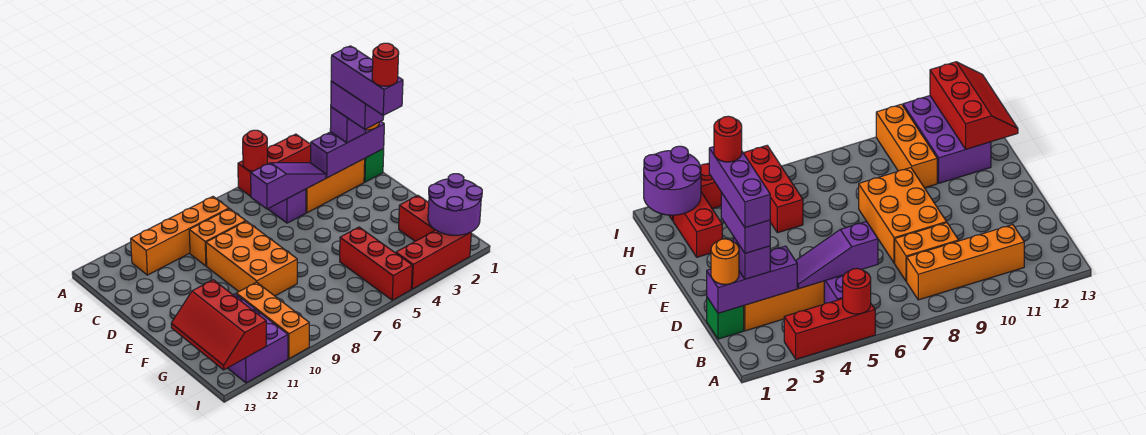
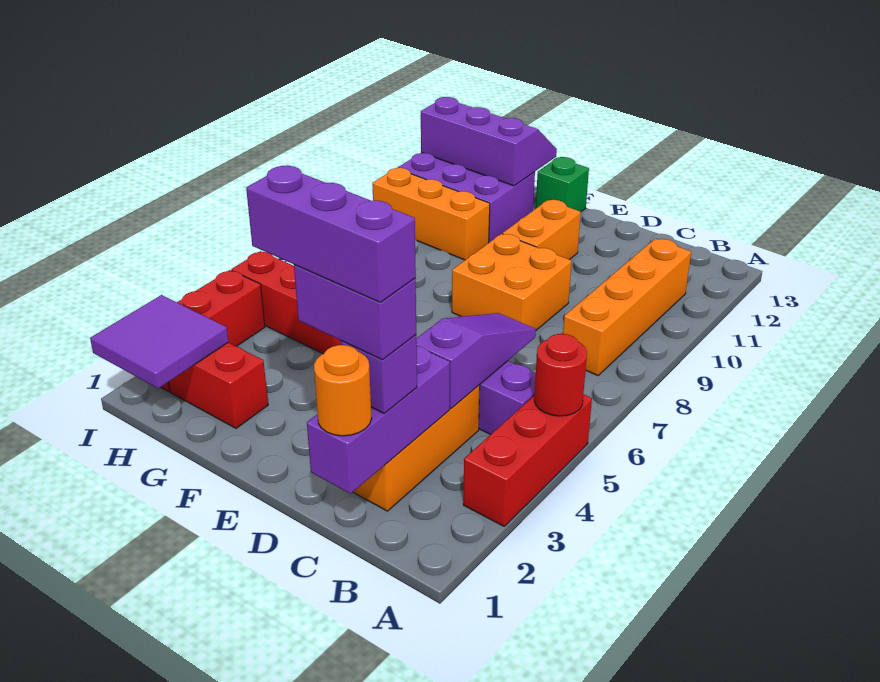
green brick C1 level 1 -> green brick F13 level 1
purple slope C4:C6 level 2 top 6 -> purple slope C4:C6 level 2 top 4
orange brick C8:C9 level 1 -> orange brick E10:E11 level 1
orange brick D8:F9 level 1 -> orange brick D8:E9 level 1
red round brick E2 level 6 -> none
red slope G12:I13 level 2 top 12 -> purple slope G12:I13 level 2 top 12
purple round brick H1:I2 level 2 -> purple tile H1:I2 level 2

